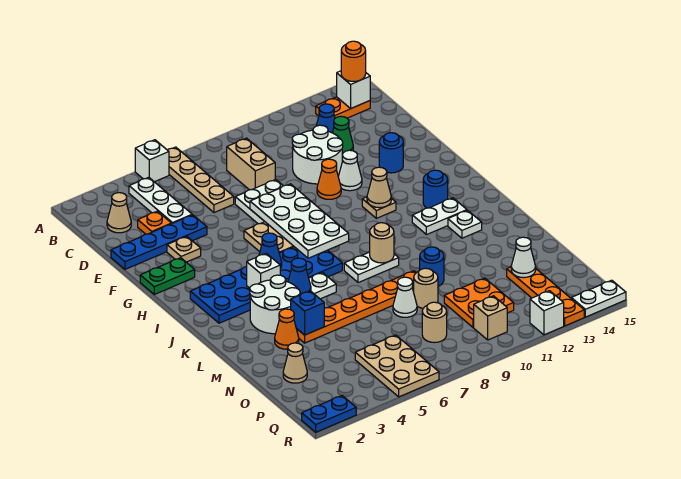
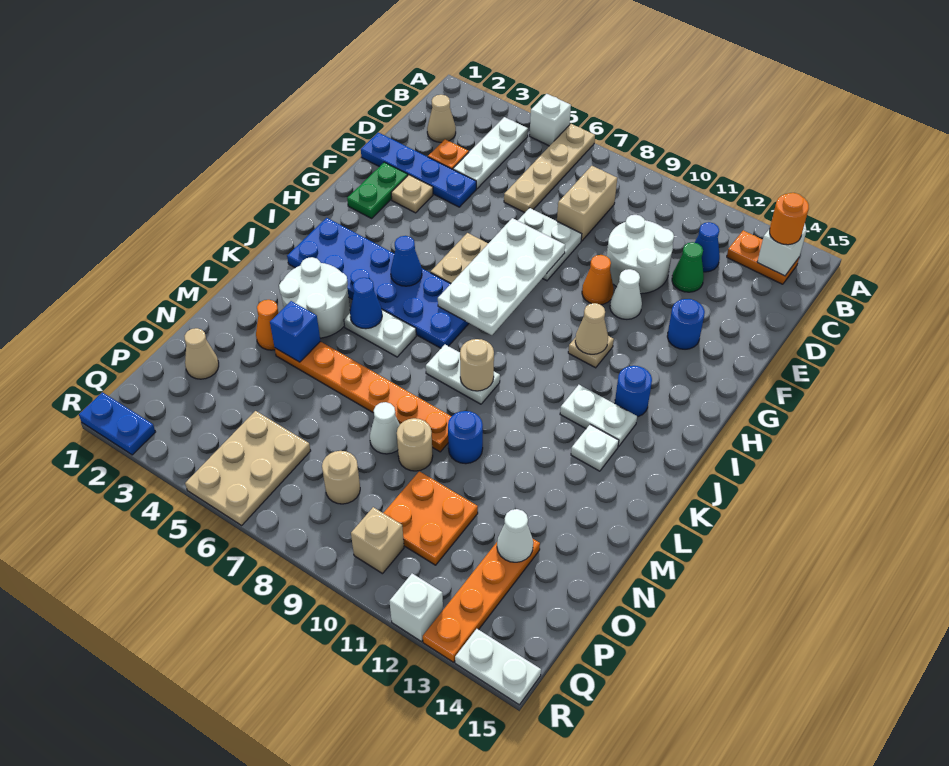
green plate G1:G2 level 1 -> green plate F2:G2 level 1
white brick J4 level 2 -> none

